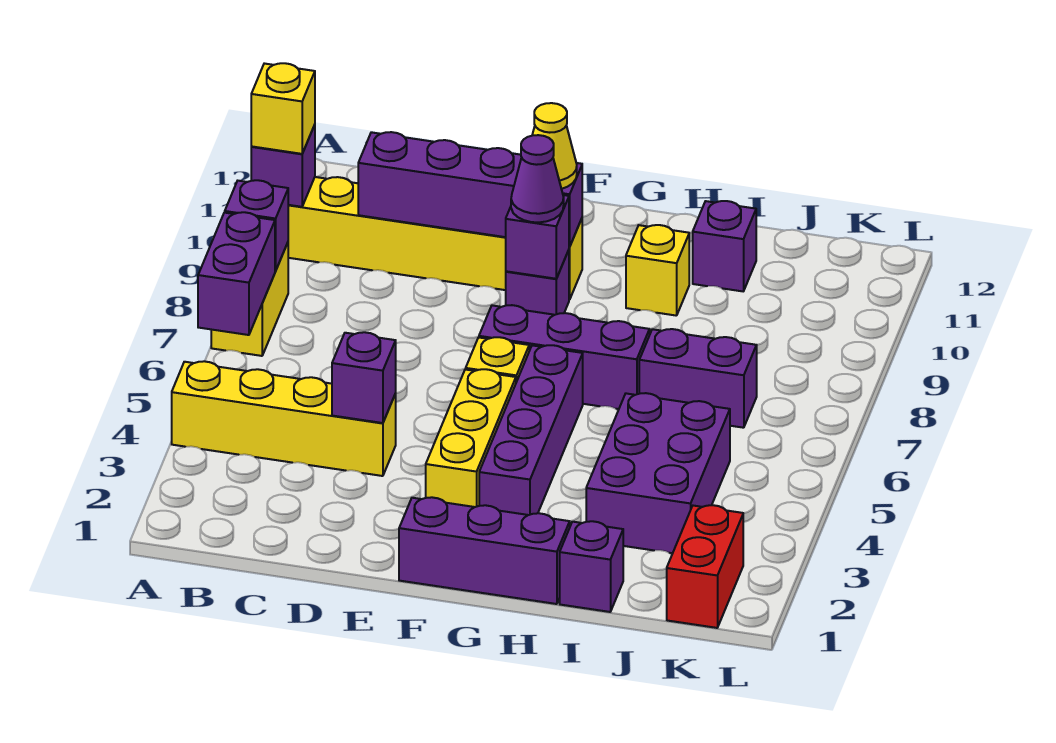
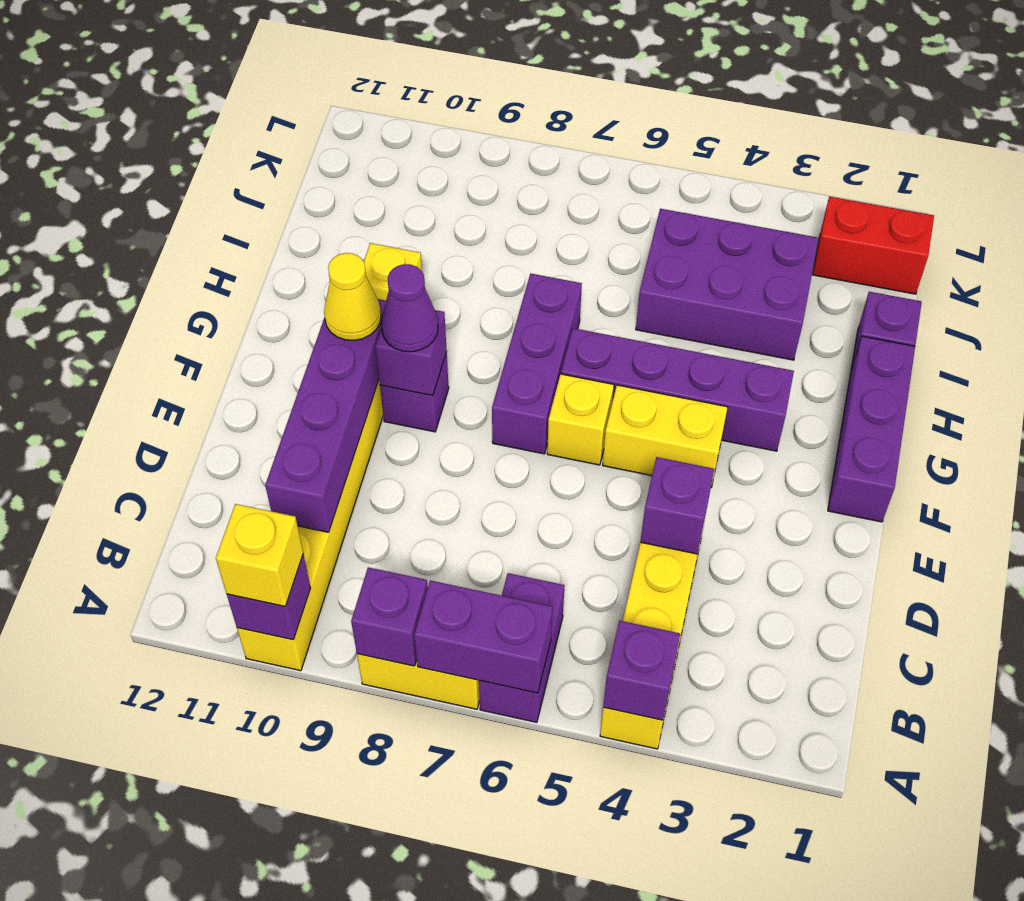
yellow brick F3:F5 level 1 -> yellow brick F4:F5 level 1
purple brick I7:J7 level 1 -> purple brick A6:B6 level 1
purple brick I11 level 1 -> purple brick A4 level 2

